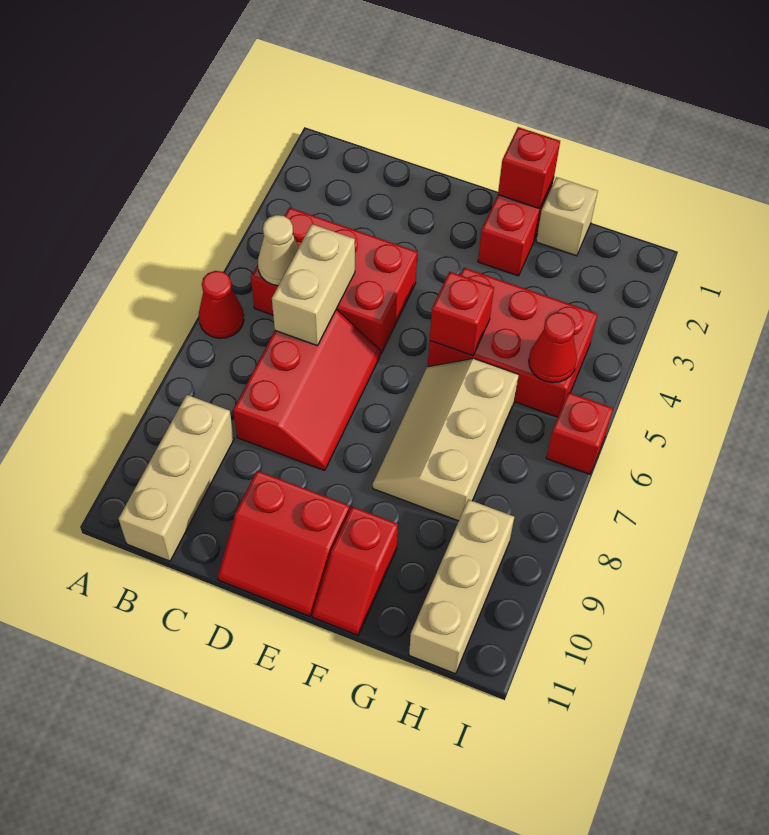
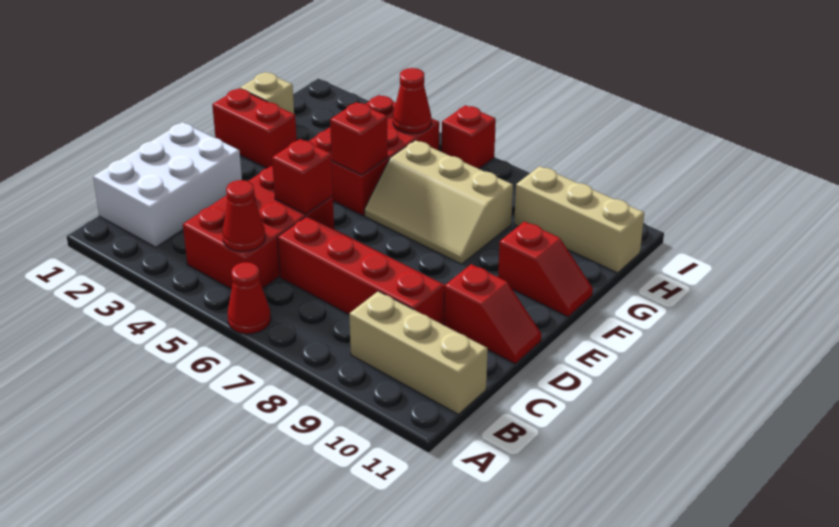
none -> white brick B1:D2 level 1
tan cone B5 level 2 -> red cone B5 level 2
tan brick C5:C6 level 2 -> none
red slope C6:D8 level 1 top C -> red slope C6:D9 level 1 top C
red slope D10:E11 level 1 top 10 -> red slope D10:D11 level 1 top 10
red brick F1 level 2 -> red brick D5 level 2

